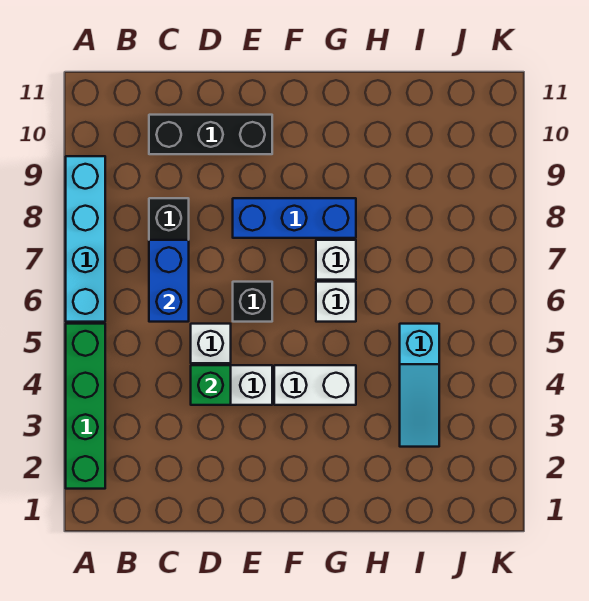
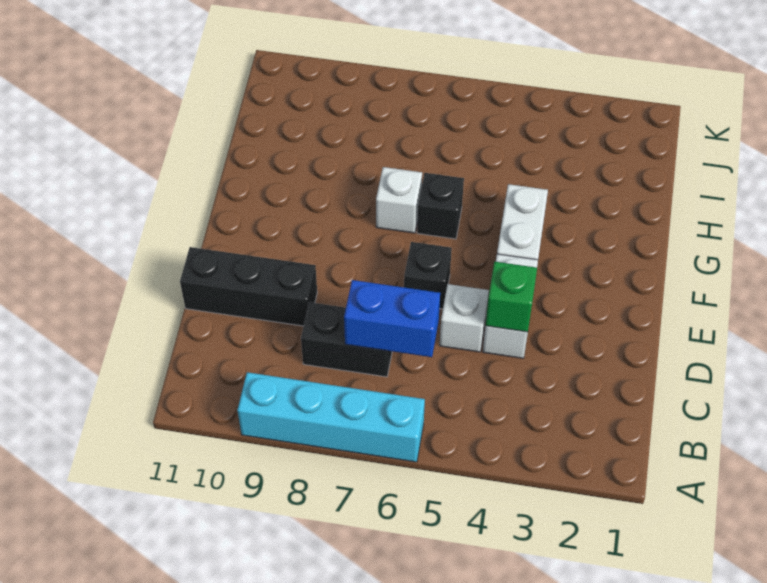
green brick A2:A5 level 1 -> none
black brick C10:E10 level 1 -> black brick D9:D11 level 1
blue brick E8:G8 level 1 -> none
white brick G6 level 1 -> black brick G6 level 1
cyan slope I3:I5 level 1 top 5 -> none

